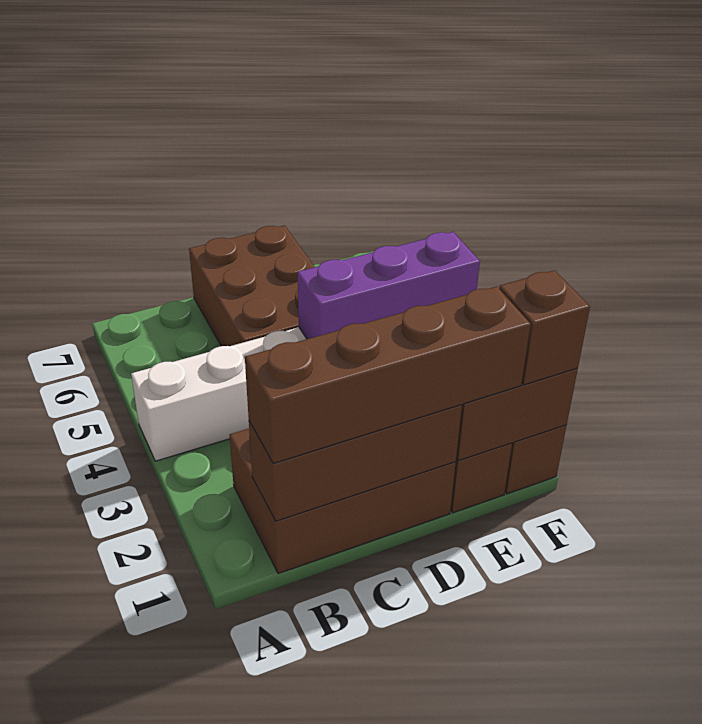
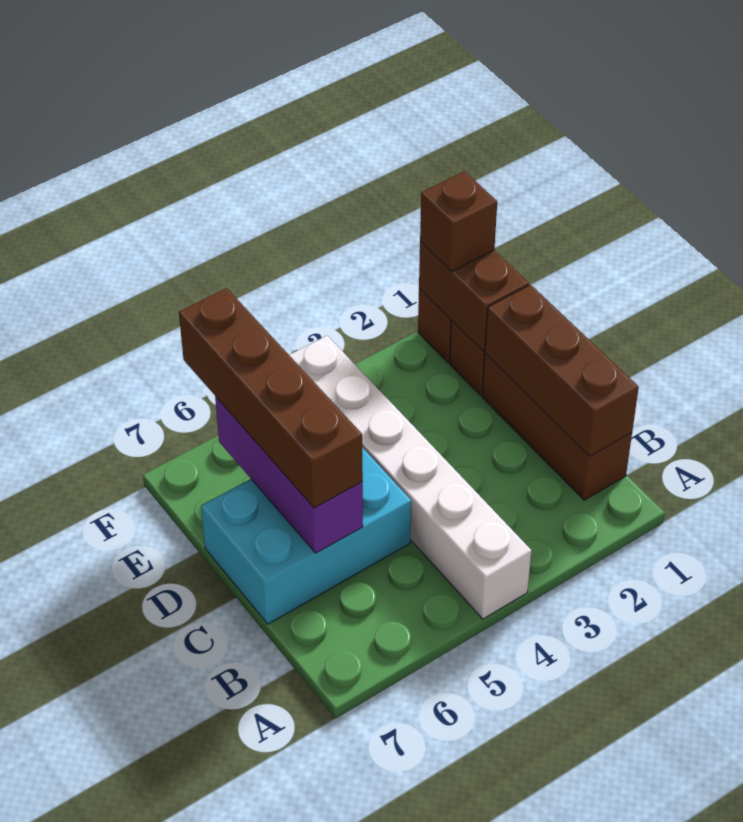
brown brick B1:D2 level 1 -> brown brick B1:D1 level 1
brown brick B1:E1 level 3 -> brown brick C6:F6 level 3
brown brick C5:D7 level 1 -> cyan brick C5:D7 level 1
purple brick D4:F4 level 2 -> purple brick C6:E6 level 2

